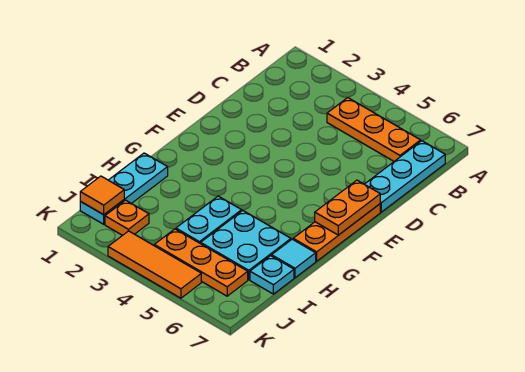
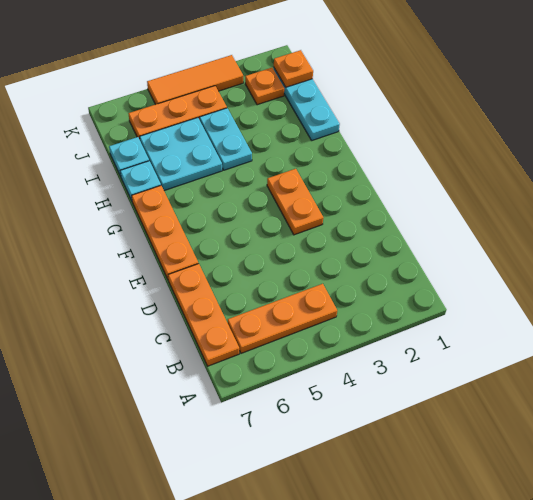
cyan plate B7:D7 level 1 -> orange plate B7:D7 level 1
orange plate E7:F7 level 2 -> orange plate E3:F3 level 1
cyan tile H7 level 1 -> cyan plate H7 level 1
orange tile J1 level 2 -> orange plate J1 level 2

